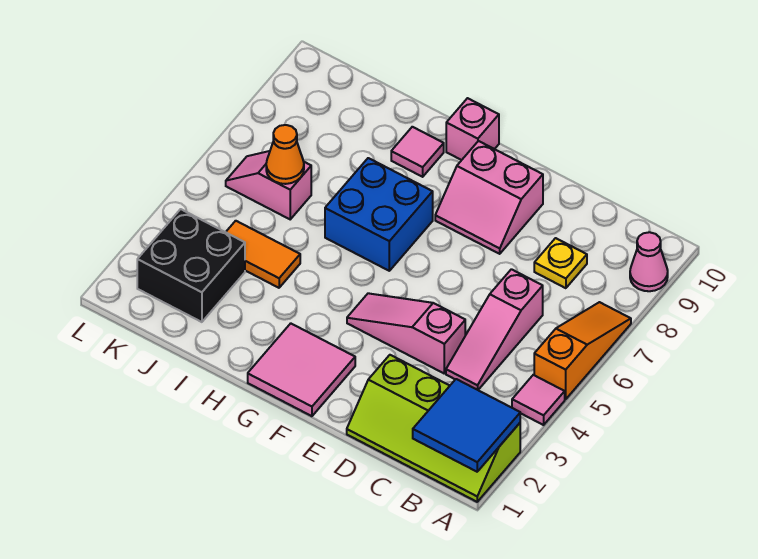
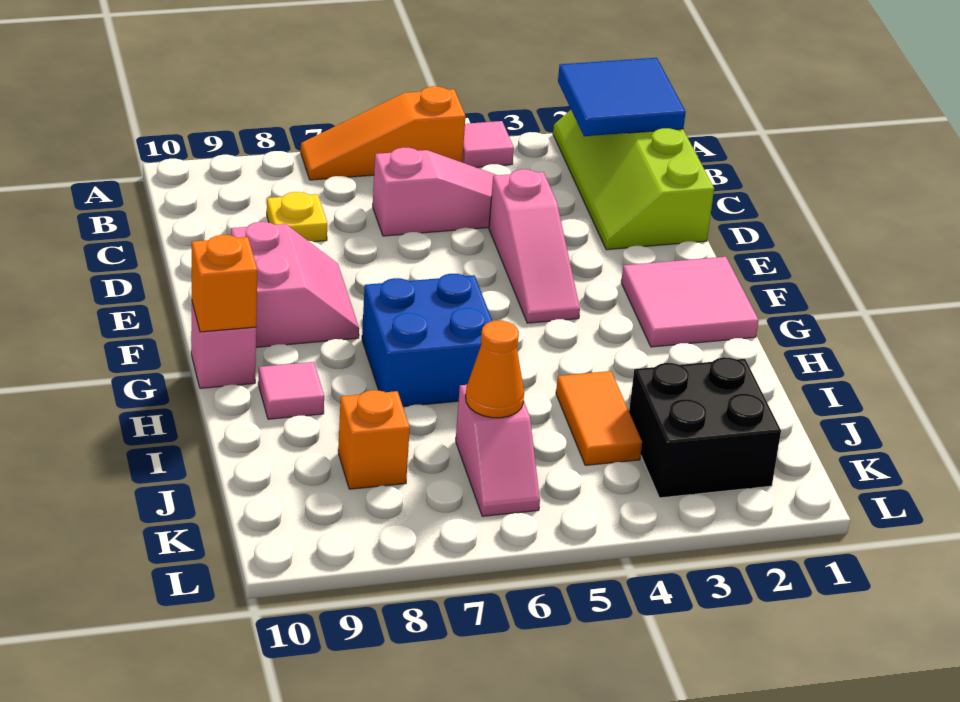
lime slope A1:D2 level 1 top 2 -> lime slope A1:D2 level 1 top 1
pink cone A9 level 1 -> none
none -> orange brick G10 level 2
none -> orange brick J8 level 1

